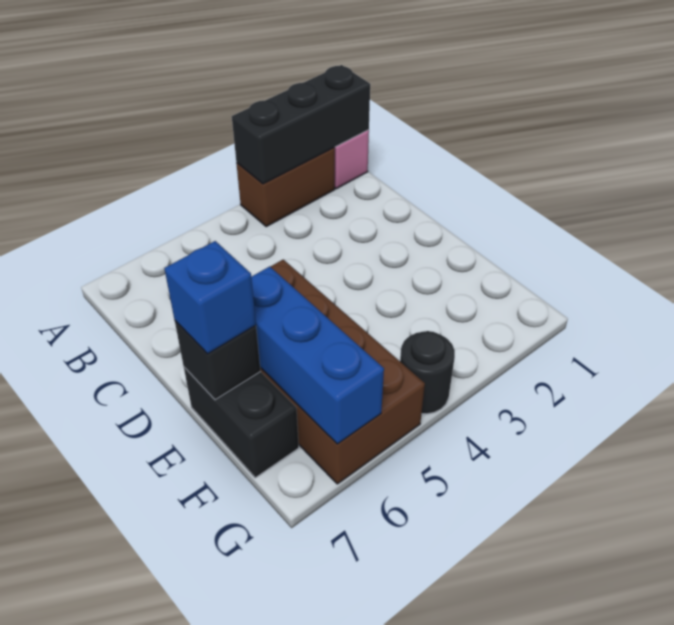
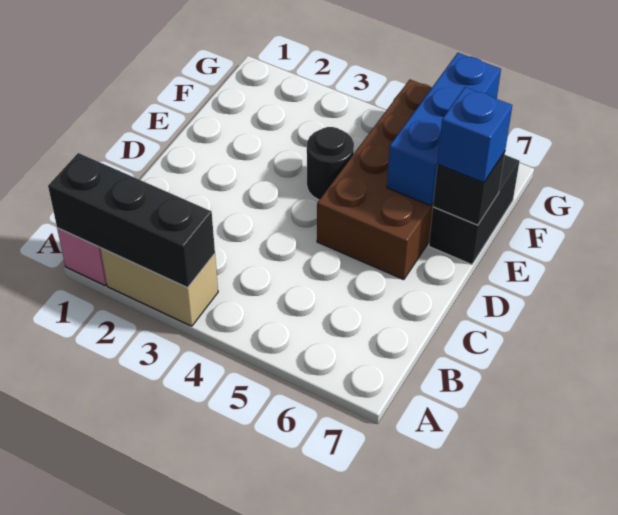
brown brick A2:A3 level 1 -> tan brick A2:A3 level 1
black round brick G4 level 1 -> black round brick E4 level 1

